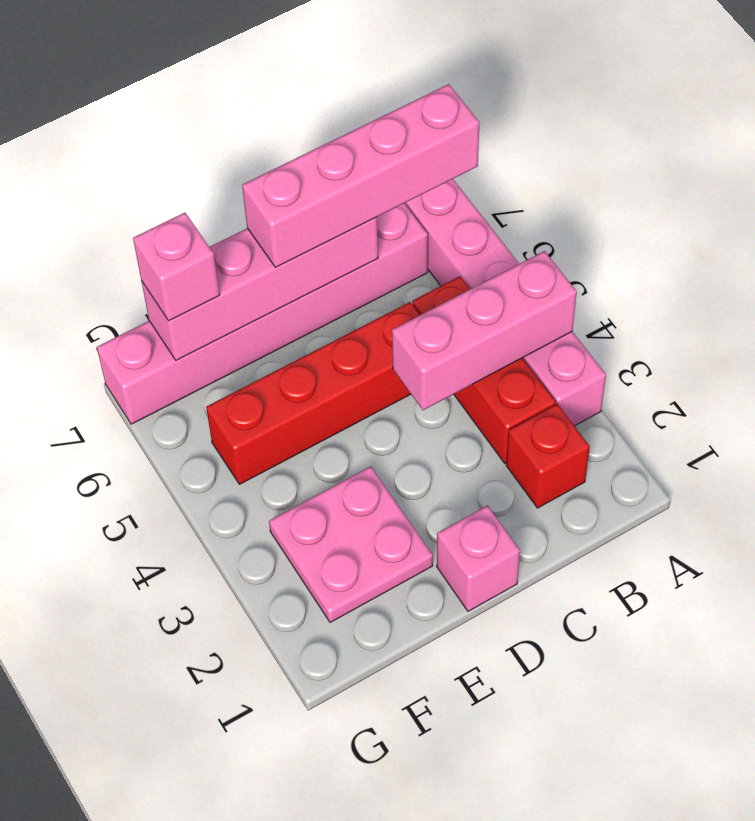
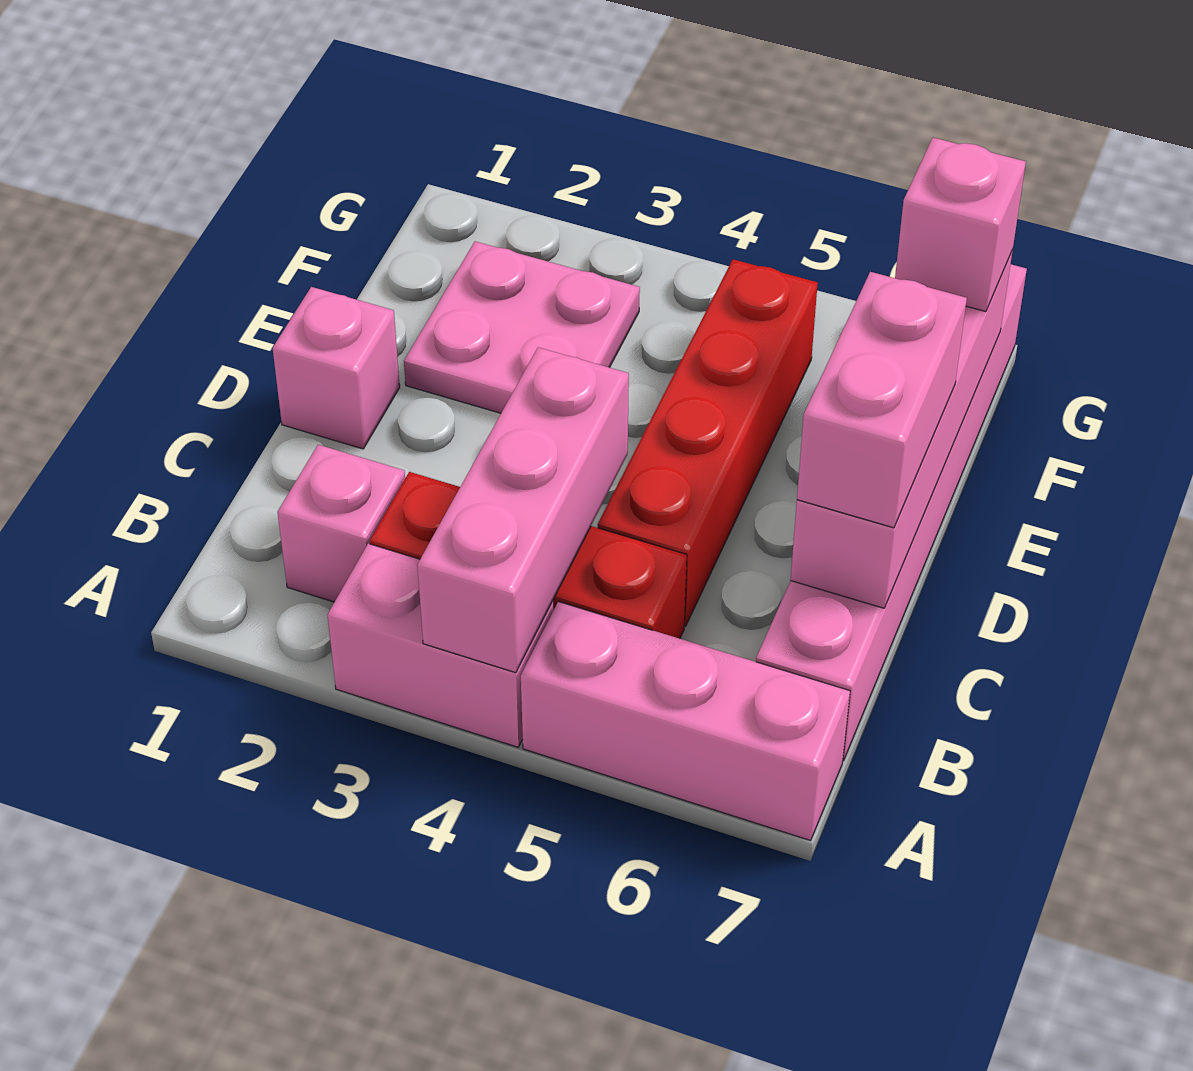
pink brick A7:D7 level 3 -> pink brick C7:D7 level 3
red brick B2 level 1 -> pink brick B2 level 1

